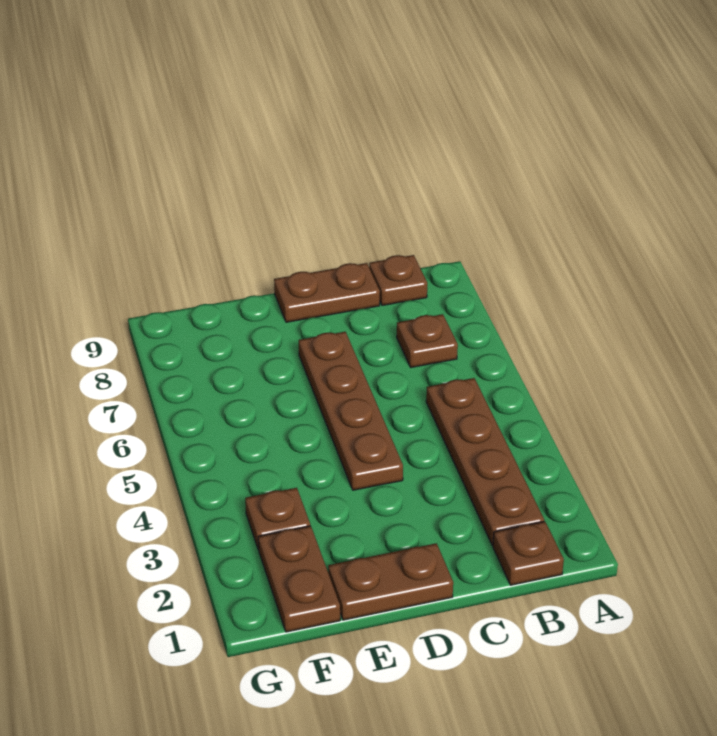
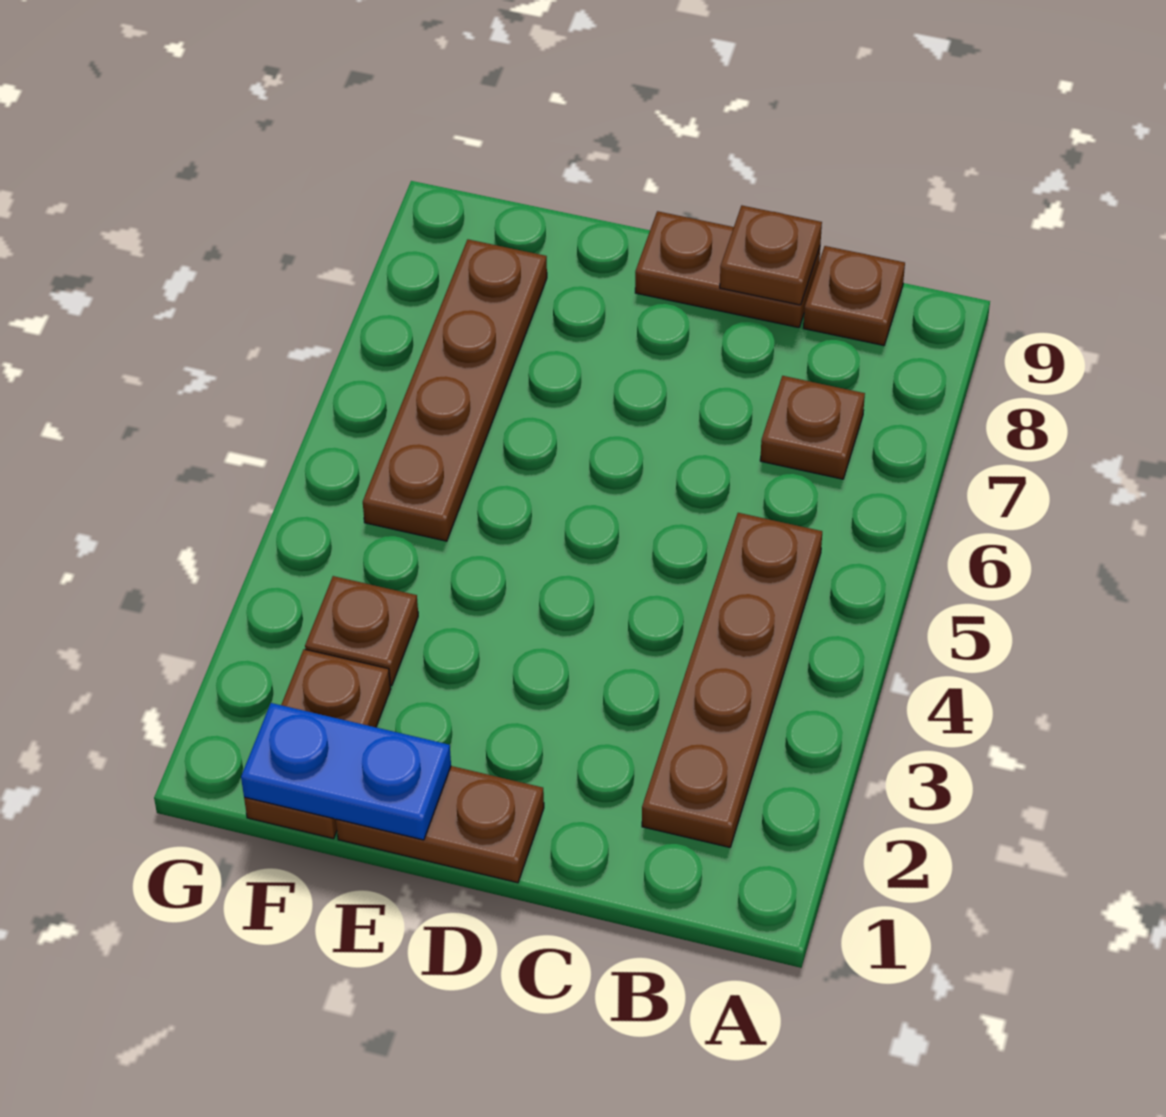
brown plate B1 level 1 -> brown plate C9 level 2
brown plate D4:D7 level 1 -> brown plate F5:F8 level 1
none -> blue plate E1:F1 level 2

